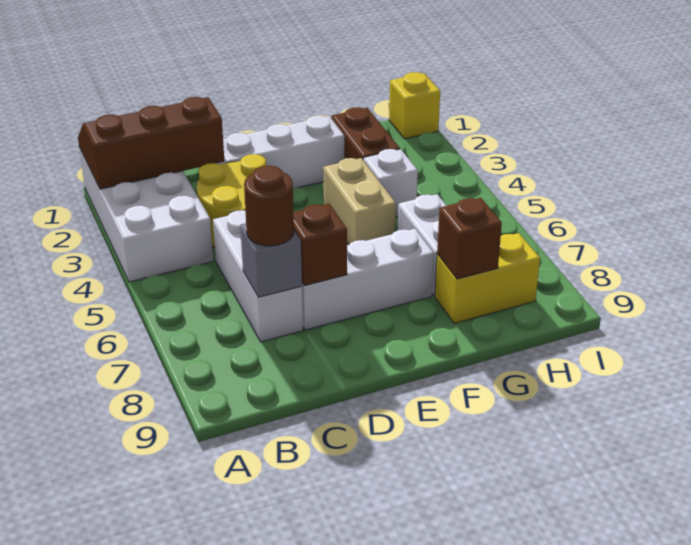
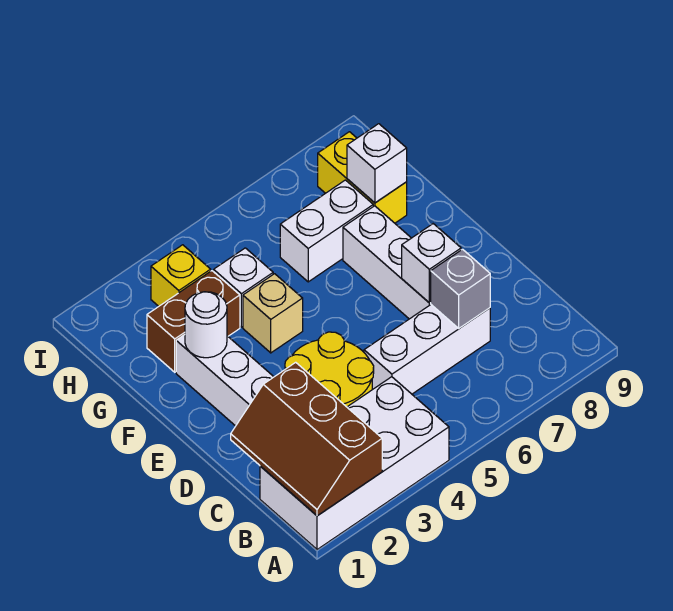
brown round brick C7 level 3 -> none
brown brick D7 level 2 -> white brick D7 level 2
none -> white round brick F2 level 2
tan brick F4:F5 level 1 -> tan brick F4 level 1
brown brick G8 level 2 -> white brick G8 level 2
yellow brick I1 level 1 -> yellow brick H3 level 1

